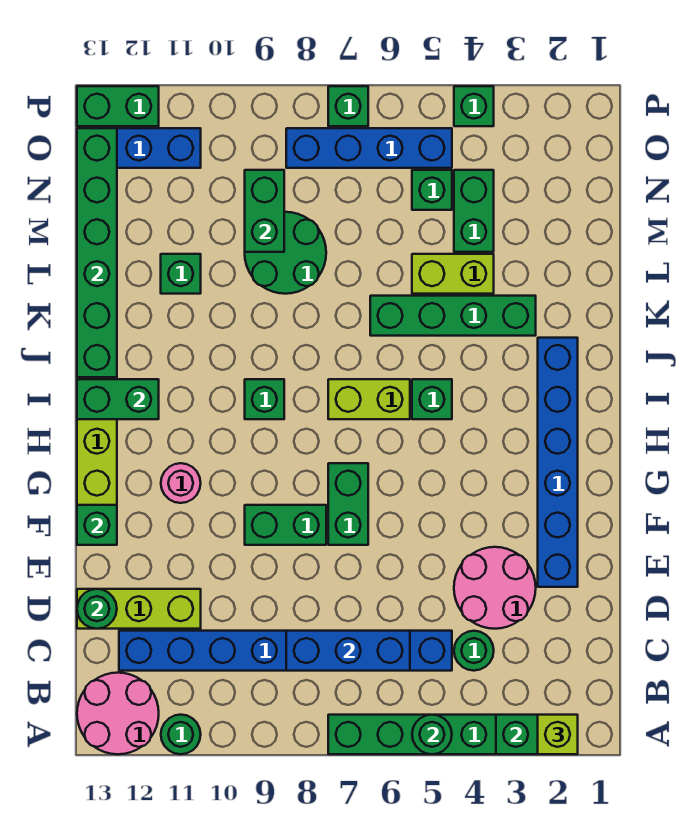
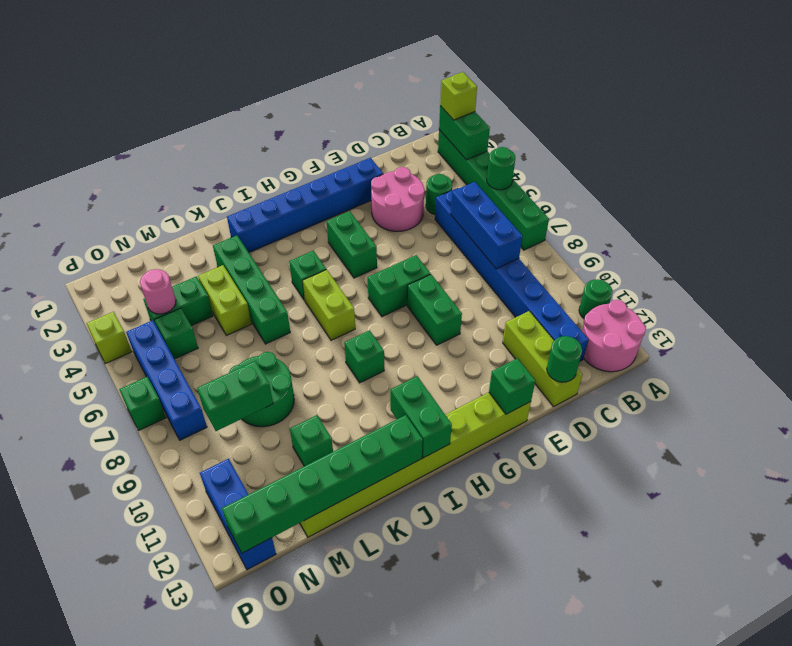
pink round brick G11 level 1 -> pink round brick N4 level 2
green brick P4 level 1 -> lime brick P4 level 1
green brick P12:P13 level 1 -> green brick G4:G5 level 1

